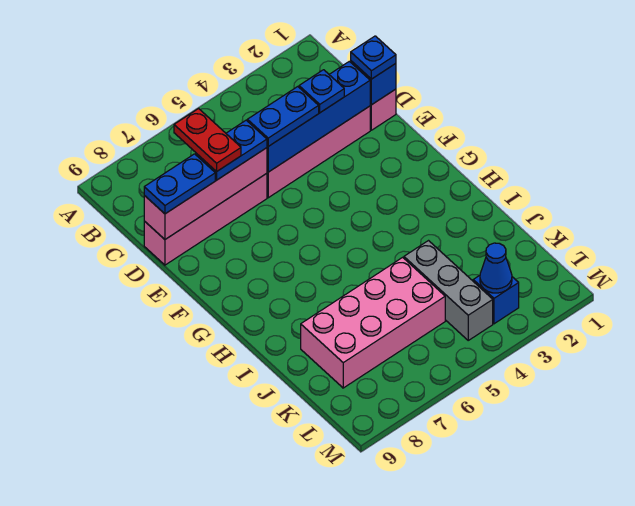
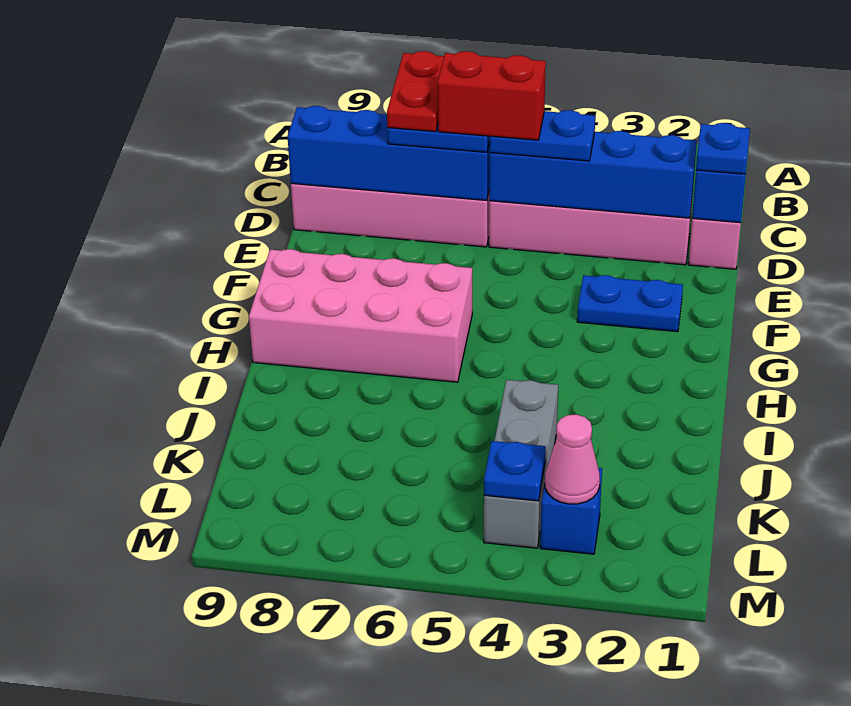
blue plate D3 level 3 -> blue plate L4 level 2
none -> red brick D5:D6 level 4
pink brick D6:D9 level 2 -> blue brick D6:D9 level 2
blue plate D8:D9 level 3 -> blue plate F2:F3 level 1
pink brick J5:K8 level 1 -> pink brick G6:H9 level 1
blue cone L3 level 2 -> pink cone L3 level 2

